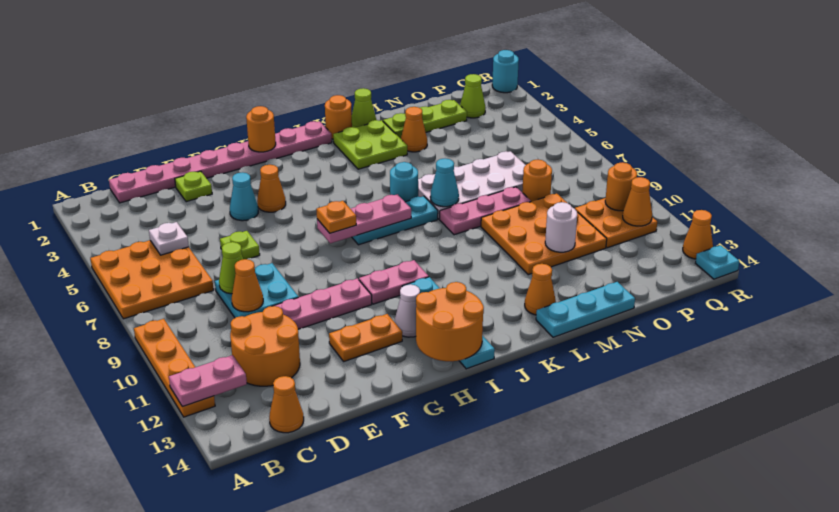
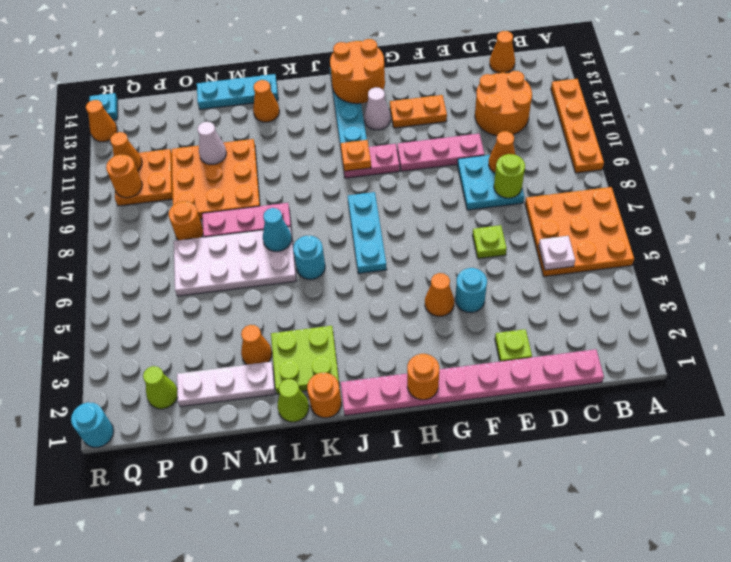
pink plate A12:B12 level 2 -> none
lime cone D8 level 2 -> lime round brick D8 level 2
cyan cone F4 level 1 -> cyan round brick F4 level 1
pink plate H7:J7 level 2 -> none
orange plate H7 level 3 -> orange plate I10 level 2
cyan plate I7:K7 level 1 -> cyan plate I6:I8 level 1
lime plate M2:O2 level 1 -> white plate M2:O2 level 1
white round brick N11 level 2 -> white cone N11 level 2

